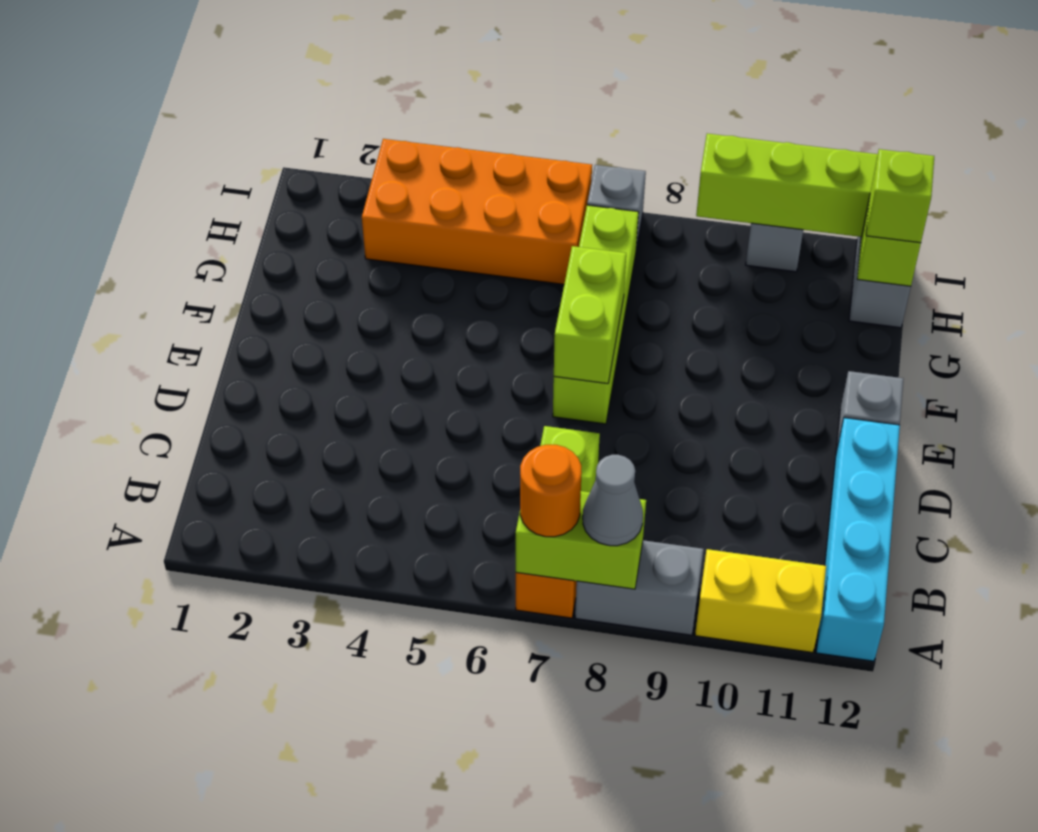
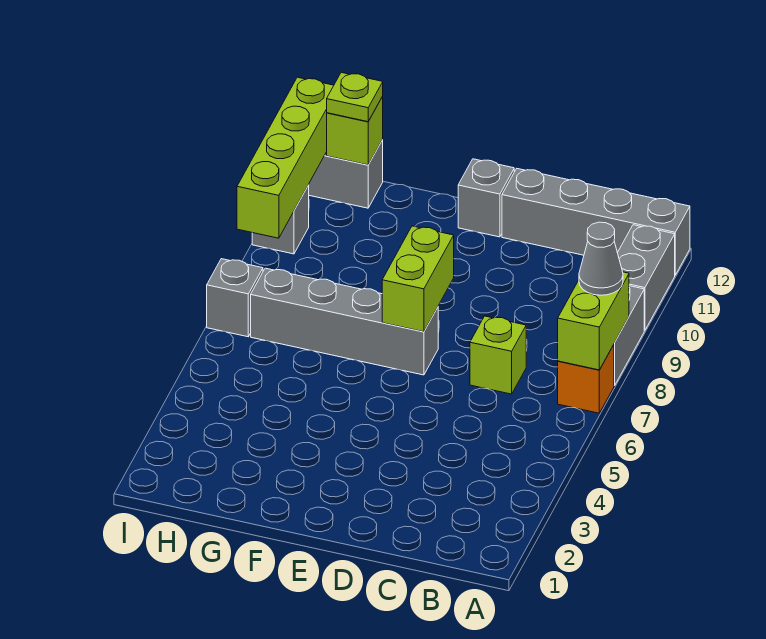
orange round brick A7 level 3 -> none
yellow brick A10:A11 level 1 -> grey brick A10:A11 level 1
cyan brick A12:D12 level 1 -> grey brick A12:D12 level 1
lime brick E7:H7 level 1 -> grey brick E7:H7 level 1
lime brick E7:F7 level 2 -> lime brick E7:E8 level 2
orange brick H3:I6 level 1 -> none
lime brick H12 level 3 -> lime plate H12 level 3

